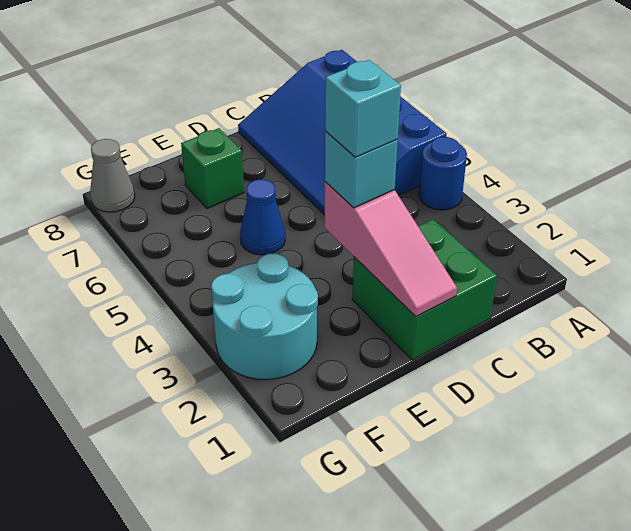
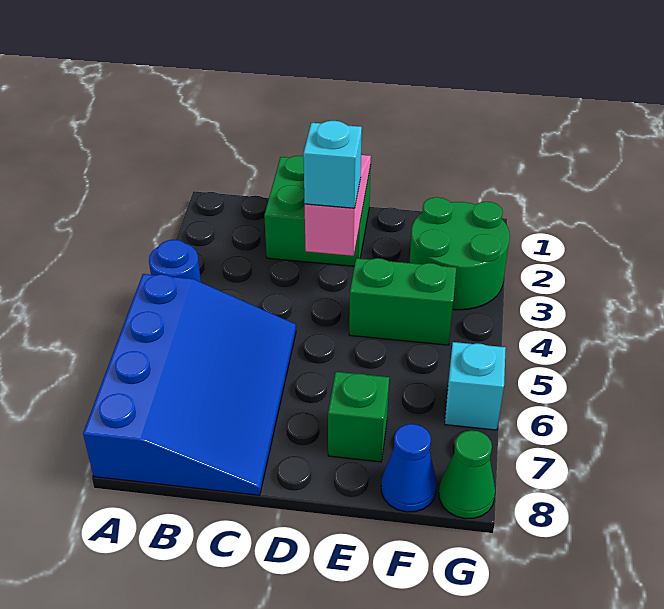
cyan brick D3 level 4 -> cyan brick G6 level 1
none -> green brick E4:F4 level 1
blue cone E5 level 1 -> blue cone F8 level 1
cyan round brick F2:G3 level 1 -> green round brick F2:G3 level 1
grey cone G8 level 1 -> green cone G8 level 1

